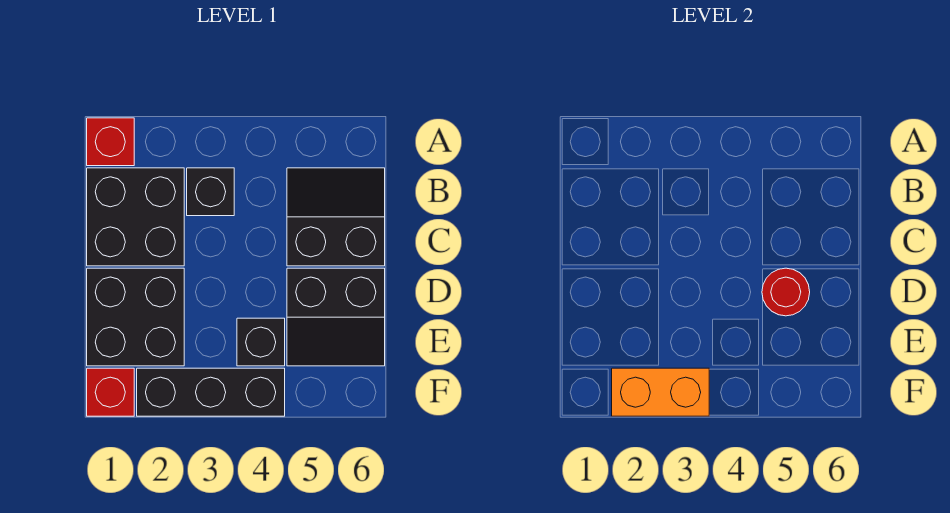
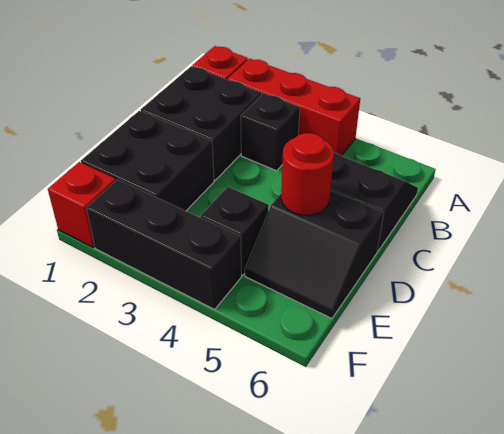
none -> red brick A2:A4 level 1
orange brick F2:F3 level 2 -> none

